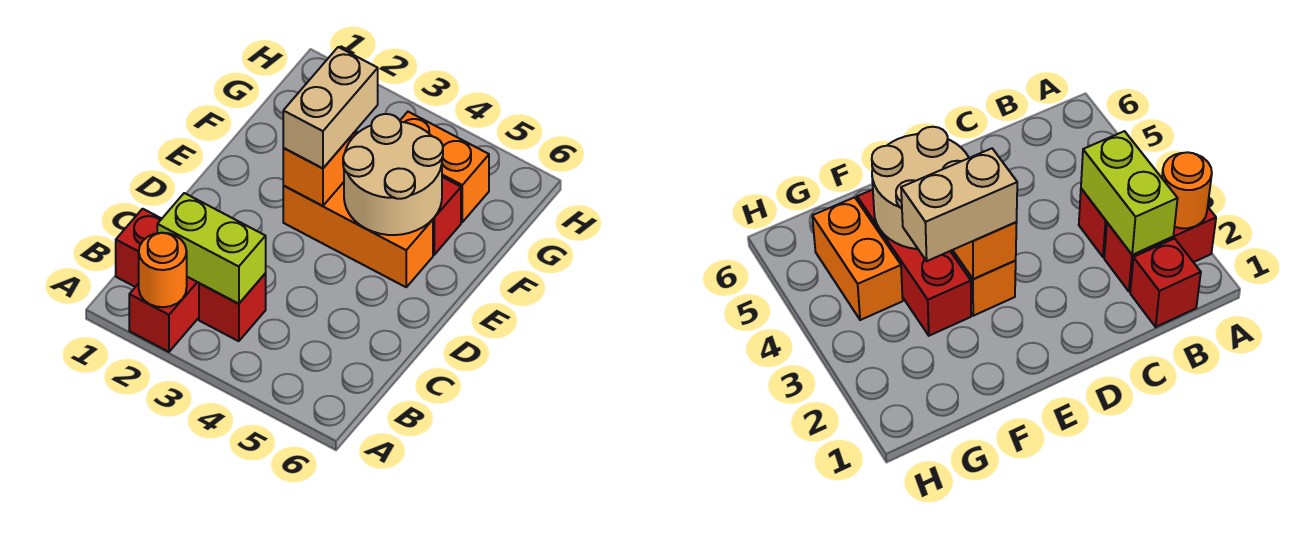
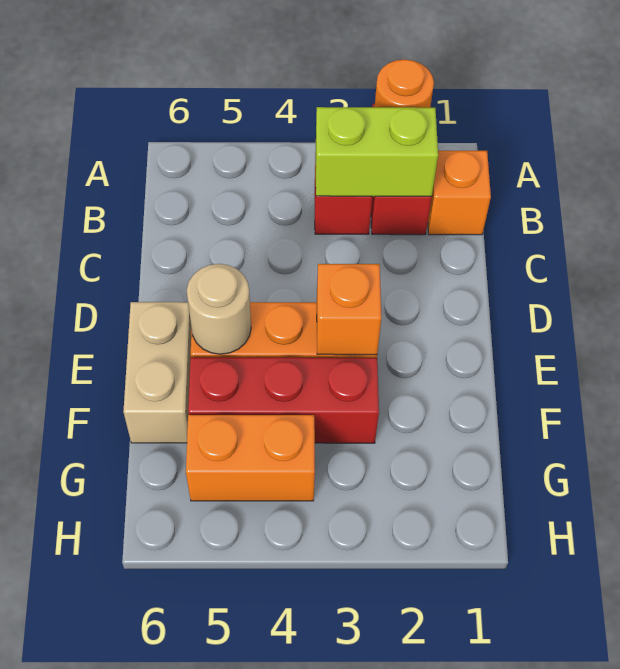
red brick B1 level 1 -> orange brick B1 level 1
tan brick E3:F3 level 3 -> tan brick E6:F6 level 1
tan round brick E4:F5 level 2 -> tan round brick E5 level 2

